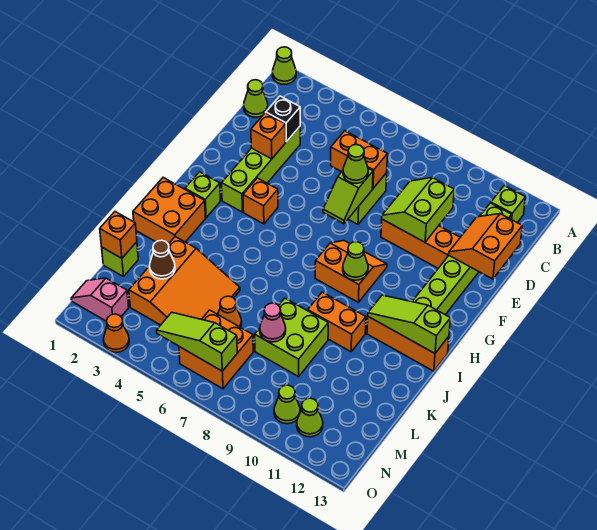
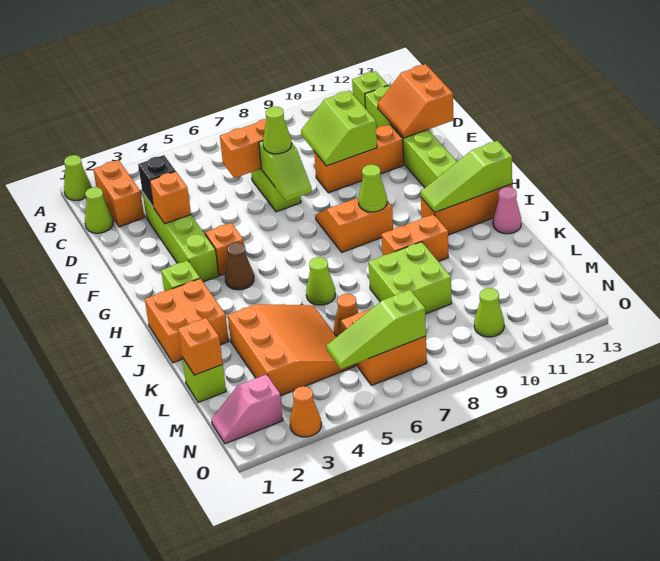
none -> orange brick B2:C2 level 1
brown cone L3 level 2 -> brown cone H4 level 1
pink cone L8 level 2 -> pink cone J13 level 1
lime cone N11 level 1 -> lime cone J6 level 1

